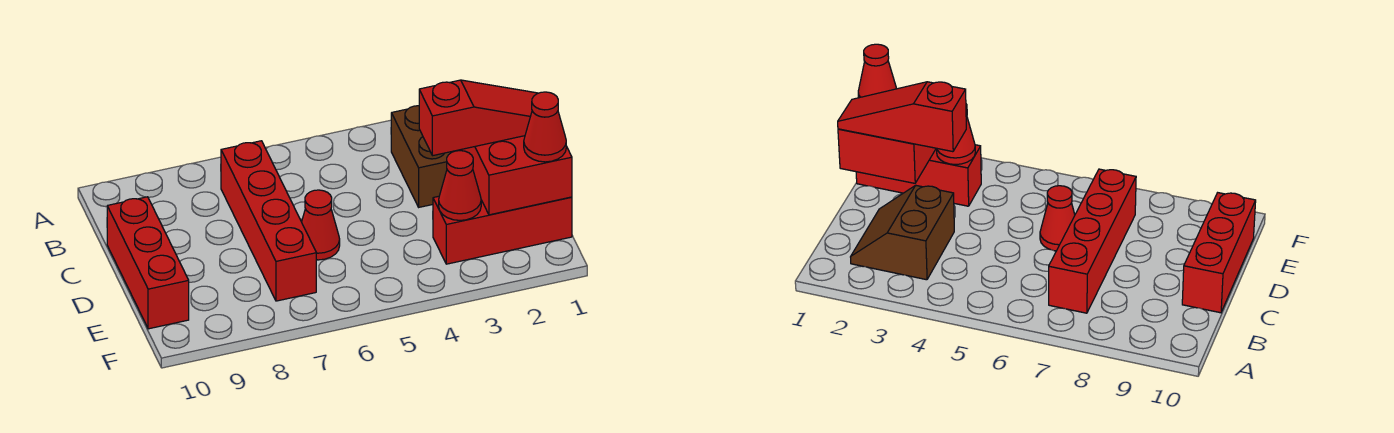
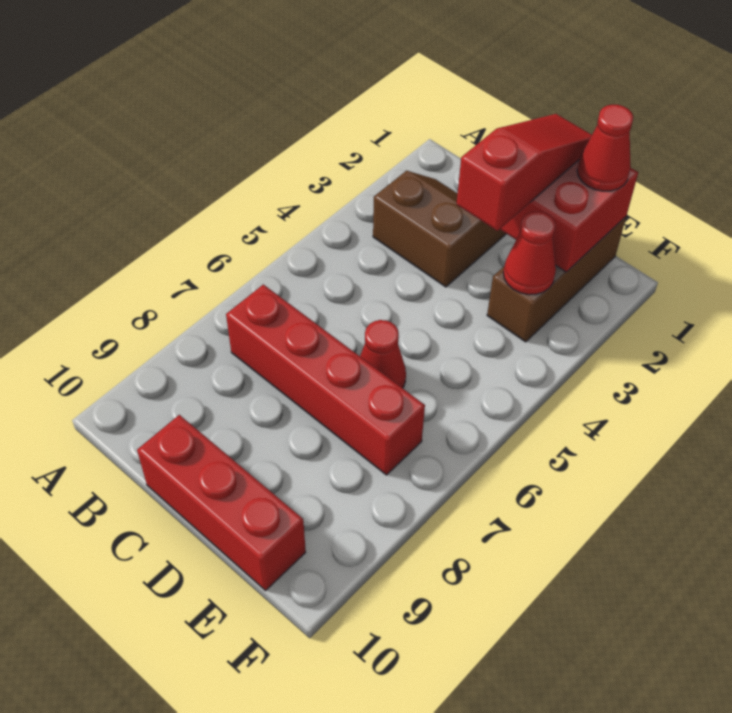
red brick E1:E3 level 1 -> brown brick E1:E3 level 1

